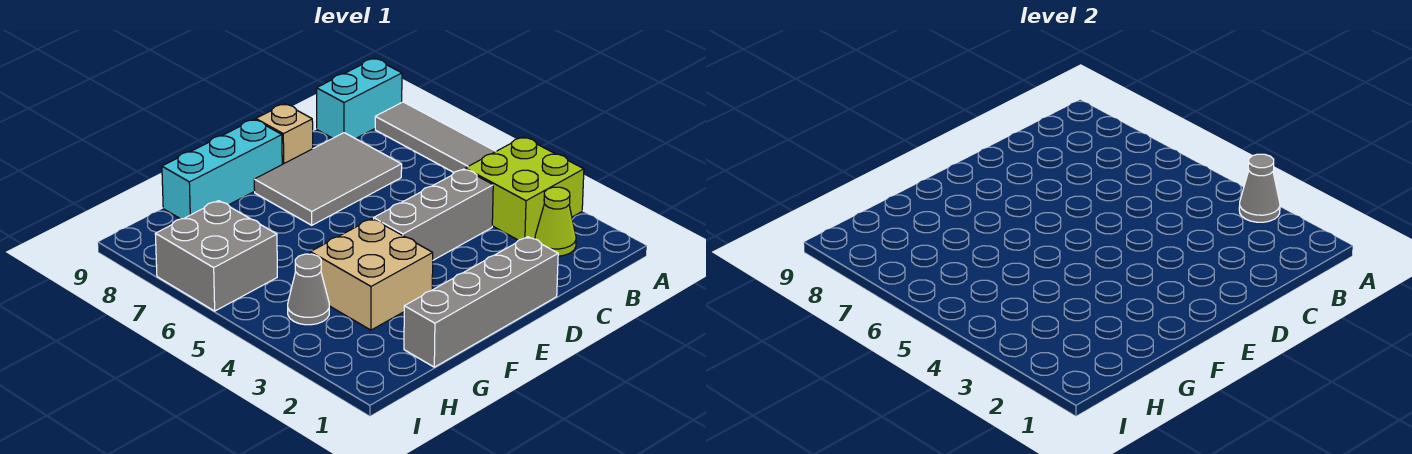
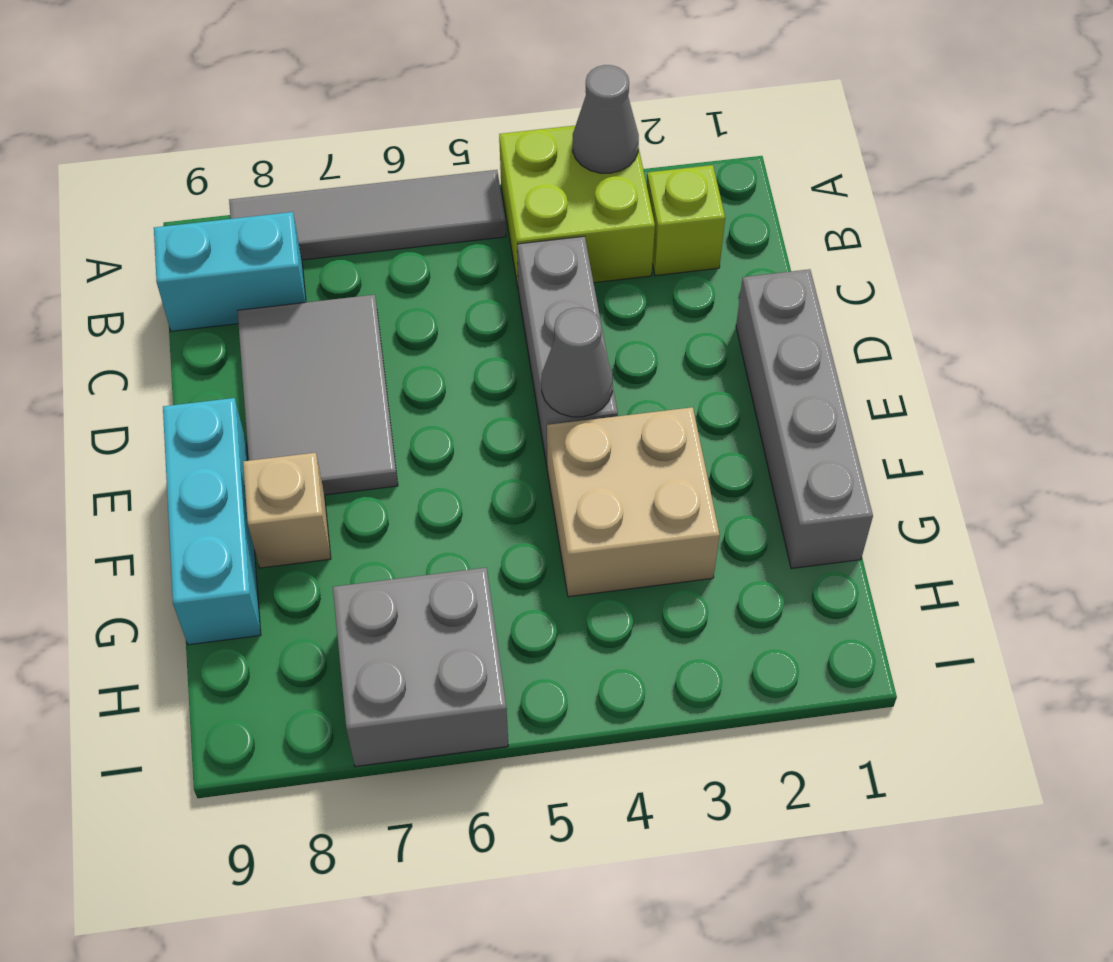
cyan brick A9:B9 level 1 -> cyan brick B8:B9 level 1
lime cone B2 level 1 -> lime brick B2 level 1
tan brick D9 level 1 -> tan brick F8 level 1
grey cone H4 level 1 -> grey cone E4 level 2

